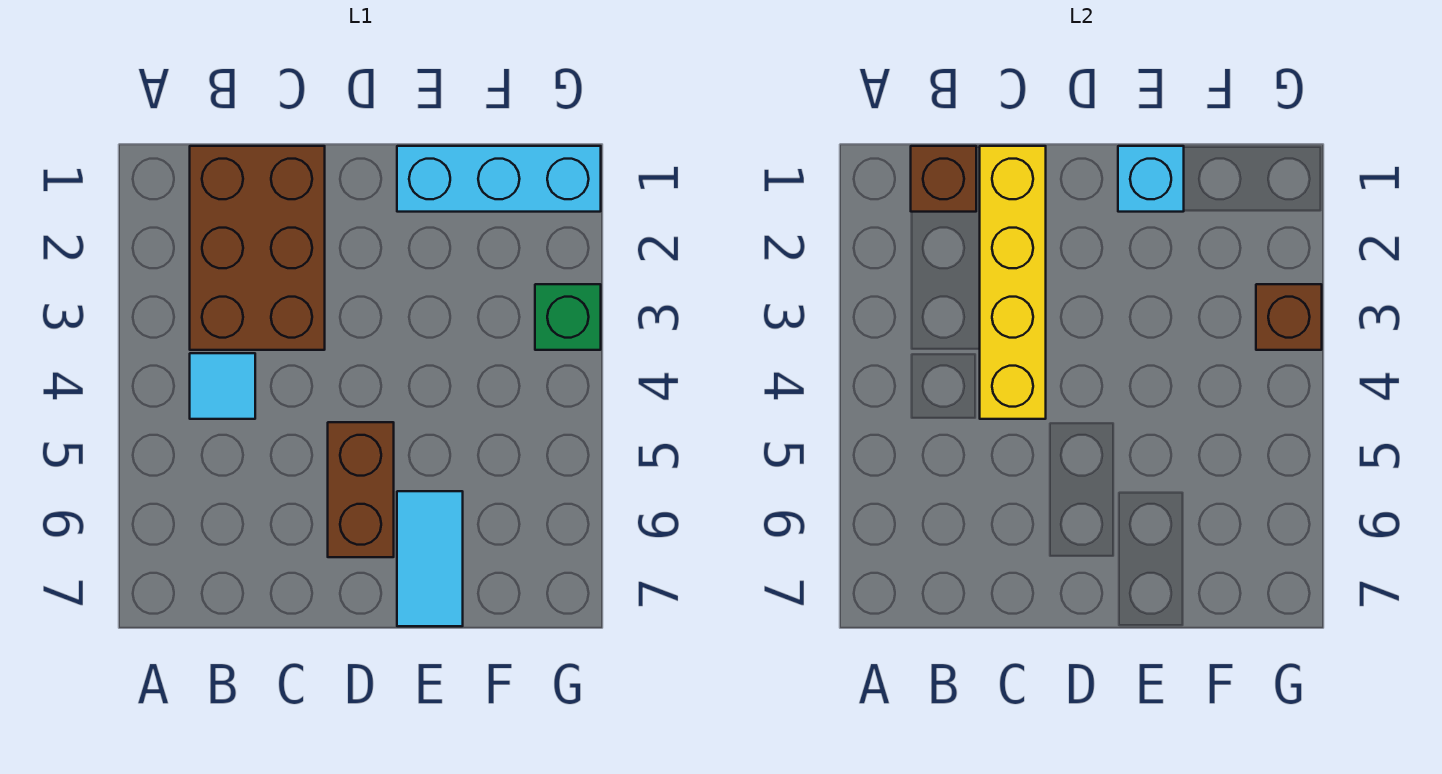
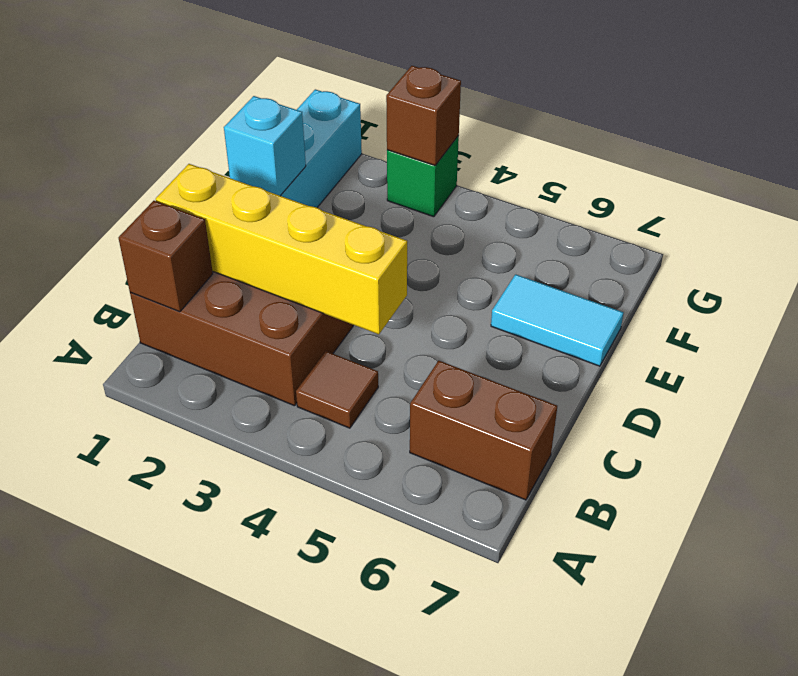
cyan tile B4 level 1 -> brown tile B4 level 1
brown brick D5:D6 level 1 -> brown brick B6:B7 level 1

